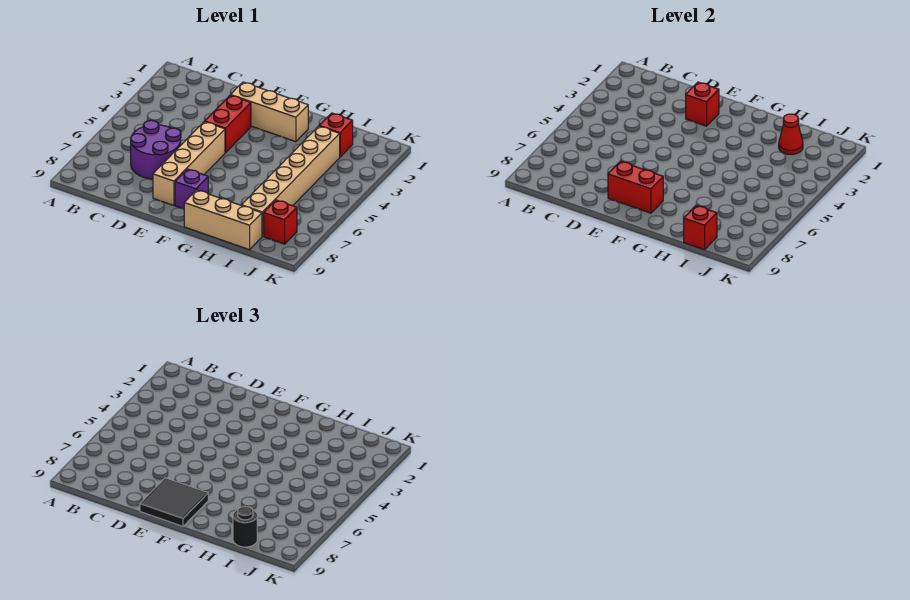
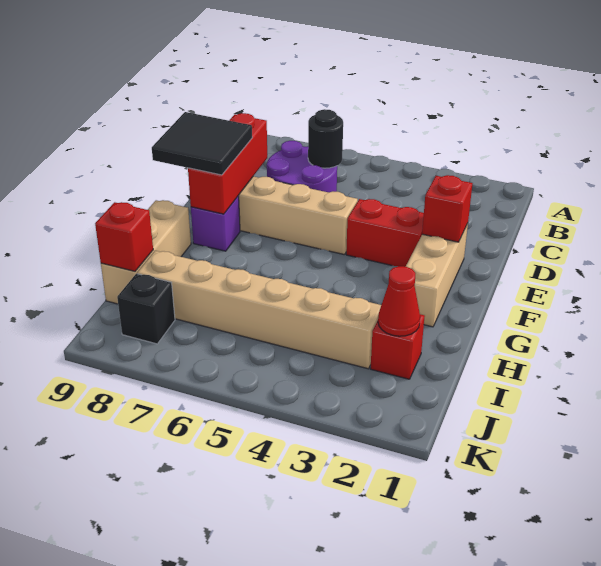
red brick E8:F8 level 2 -> red brick D8:F8 level 2
black round brick I9 level 3 -> black round brick C6 level 2
red brick J8 level 1 -> black brick J8 level 1

